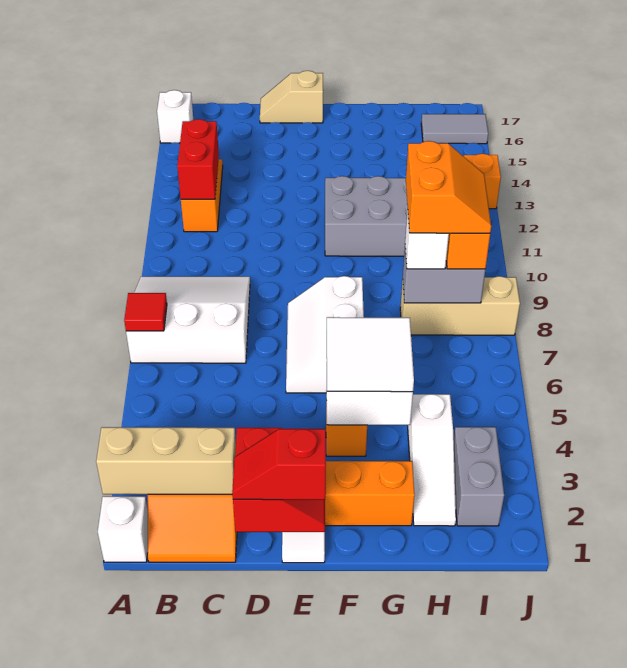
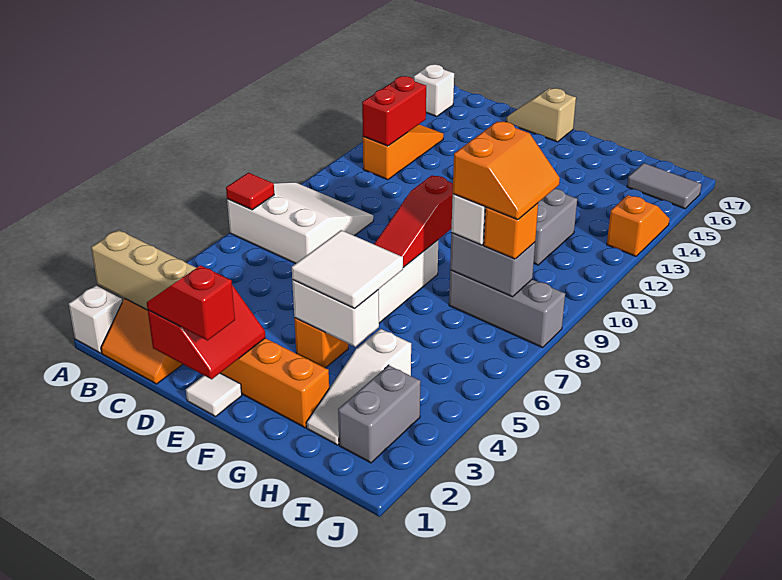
none -> red slope F7:F9 level 2 top 9
tan brick H8:J8 level 1 -> grey brick H8:J8 level 1

